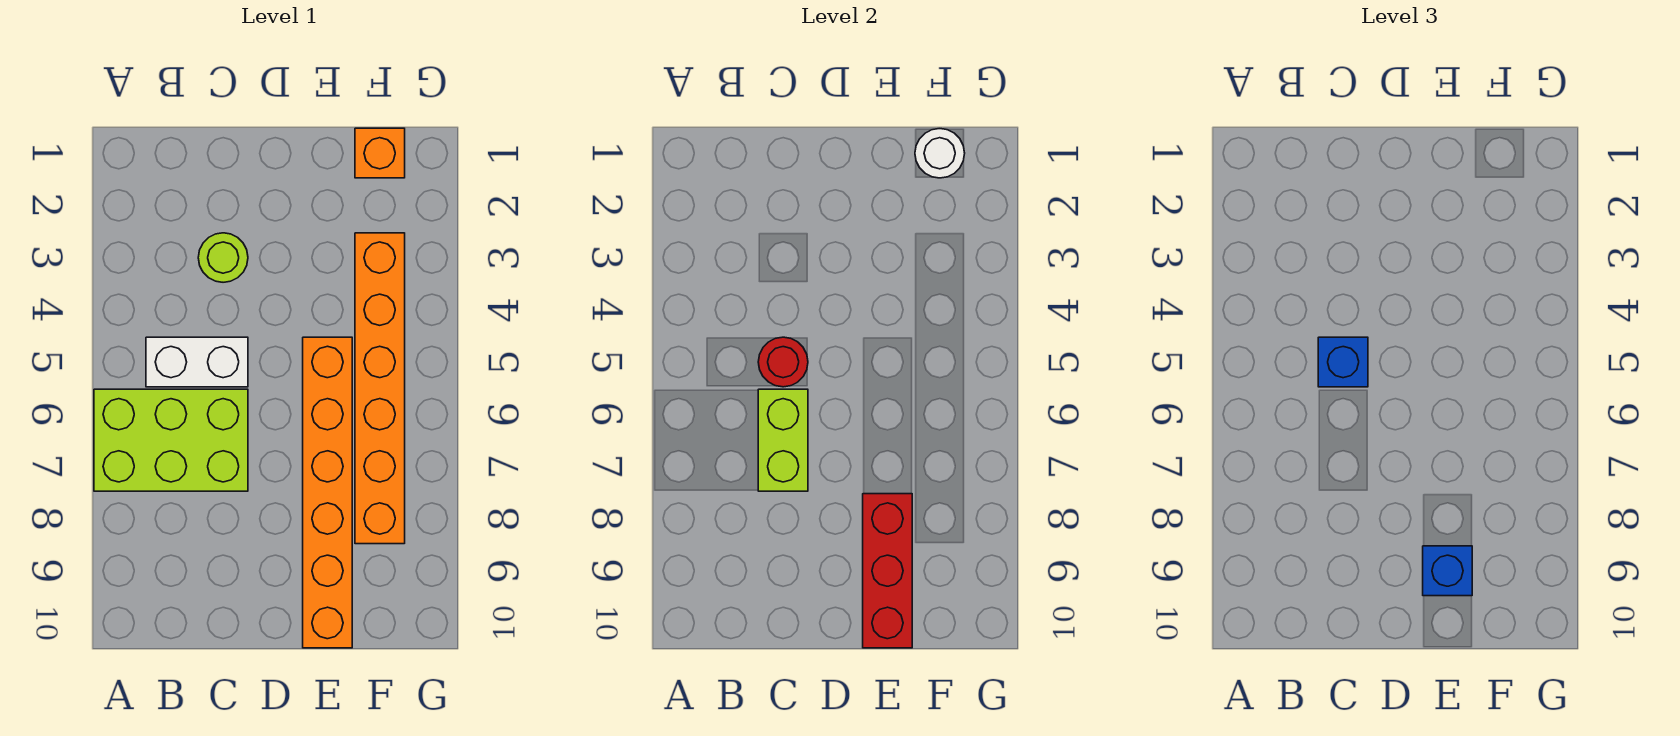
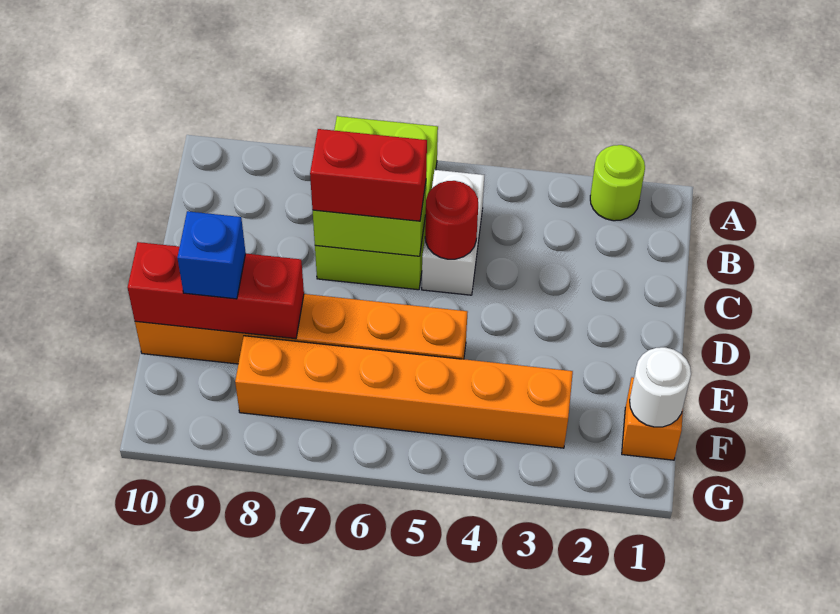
lime round brick C3 level 1 -> lime round brick A2 level 1
blue brick C5 level 3 -> none
none -> red brick C6:C7 level 3

